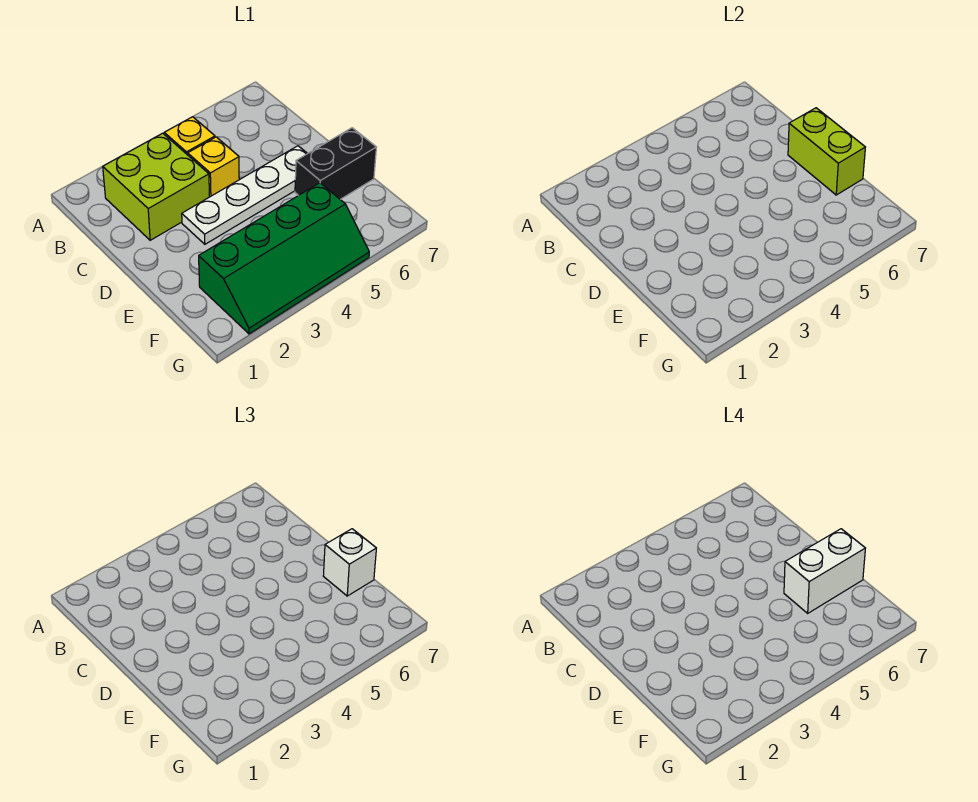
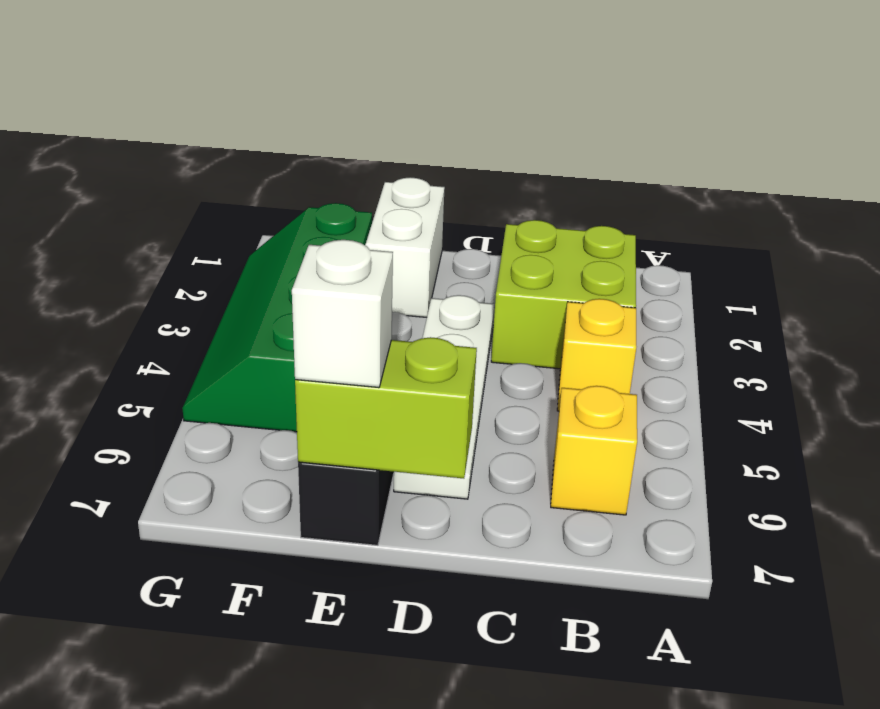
yellow brick C4 level 1 -> yellow brick B6 level 1
white brick E6:E7 level 4 -> white brick E1:E2 level 1

